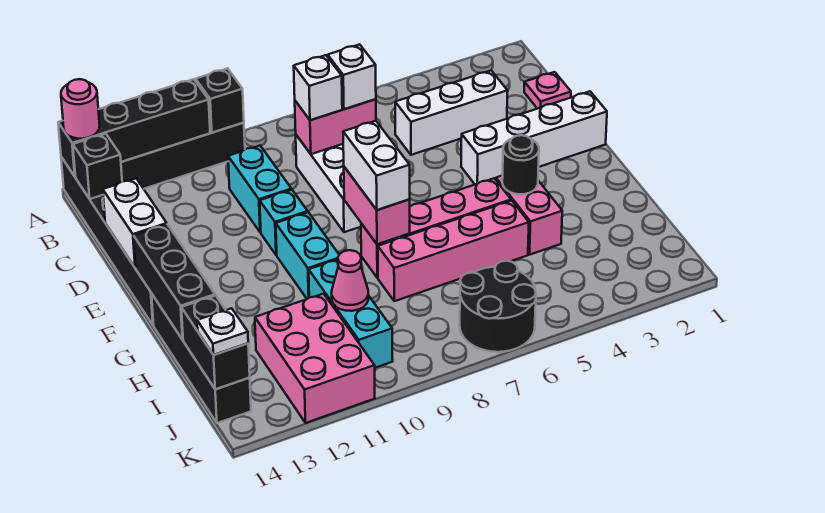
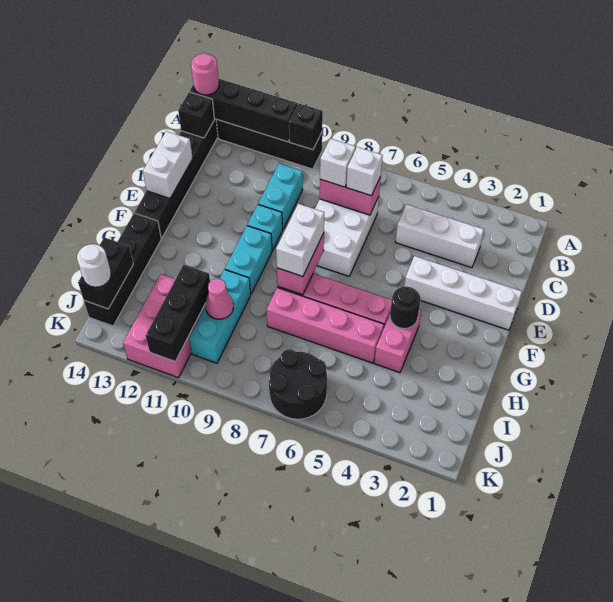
pink plate C1 level 1 -> none
black brick F14:H14 level 2 -> black brick I11:K11 level 2
white plate J14 level 3 -> white round brick J14 level 3

